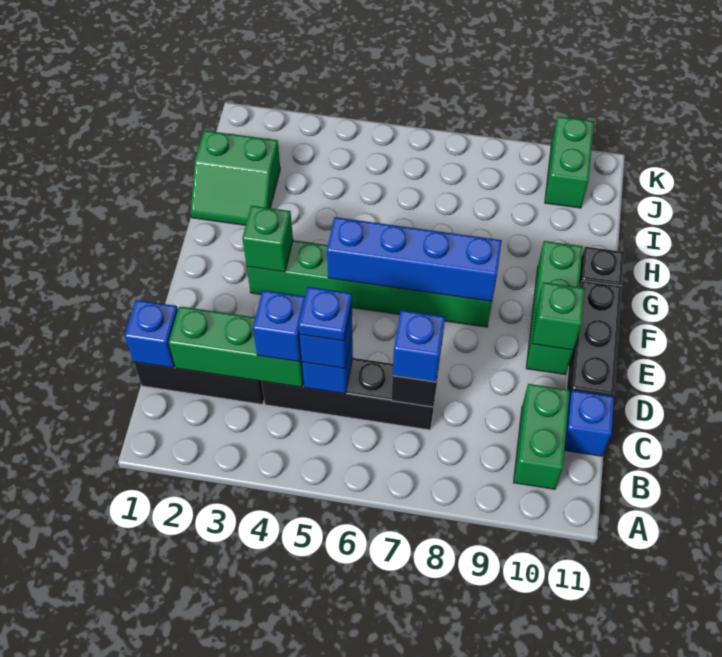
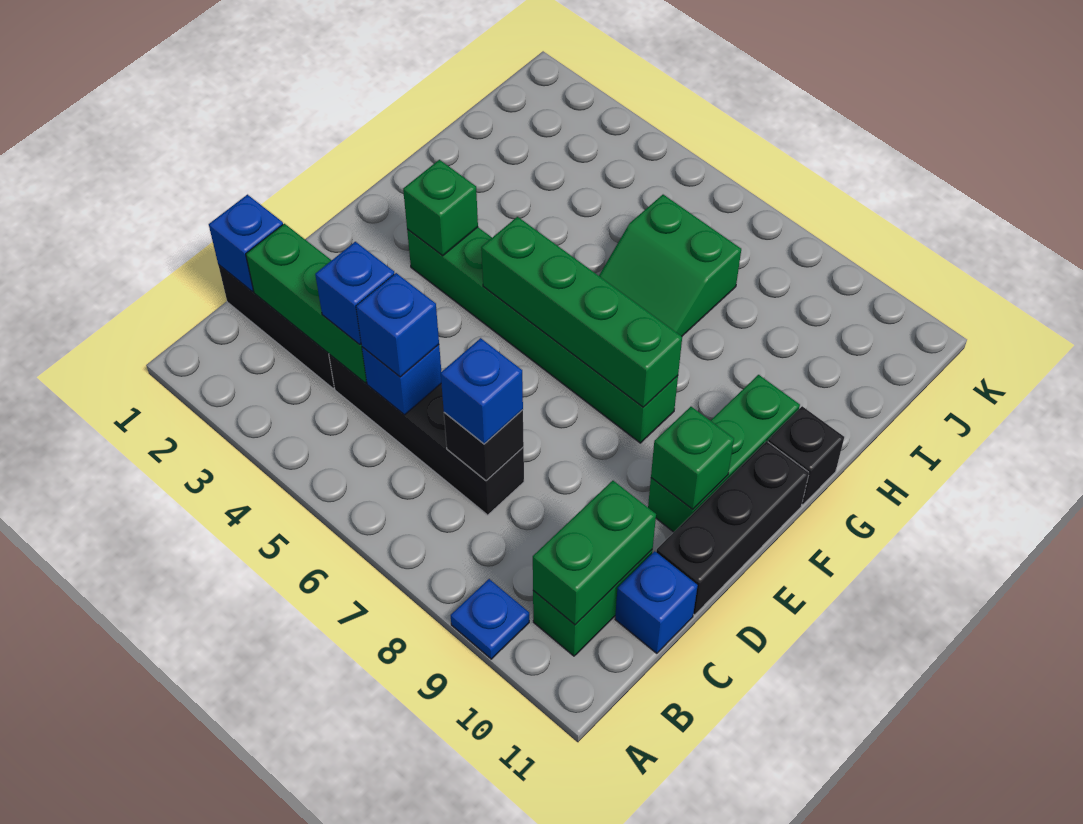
blue plate C5 level 4 -> blue plate A9 level 1
blue brick F5:F8 level 2 -> green brick F5:F8 level 2
green slope H1:I2 level 1 top I -> green slope H6:I7 level 1 top I
green brick J10:K10 level 1 -> green brick B10:C10 level 2

